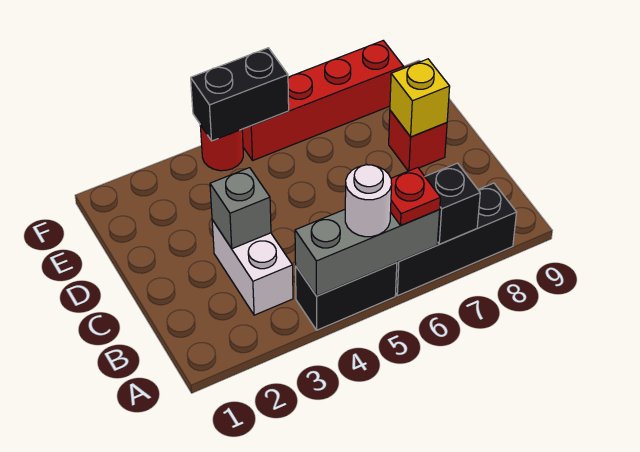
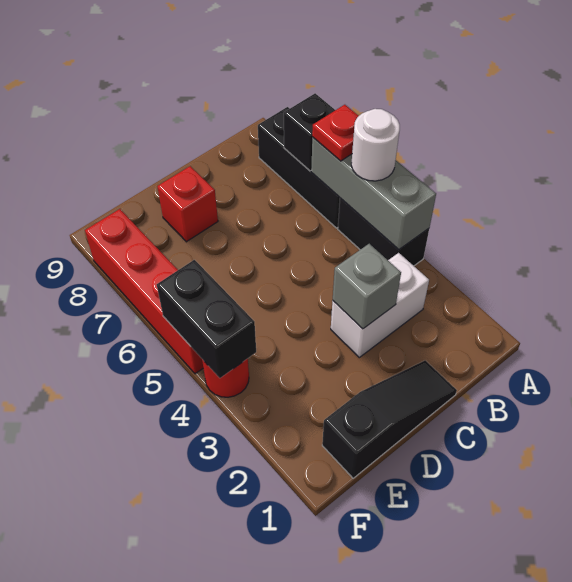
none -> black slope C1:E1 level 1 top E
yellow brick D8 level 2 -> none

